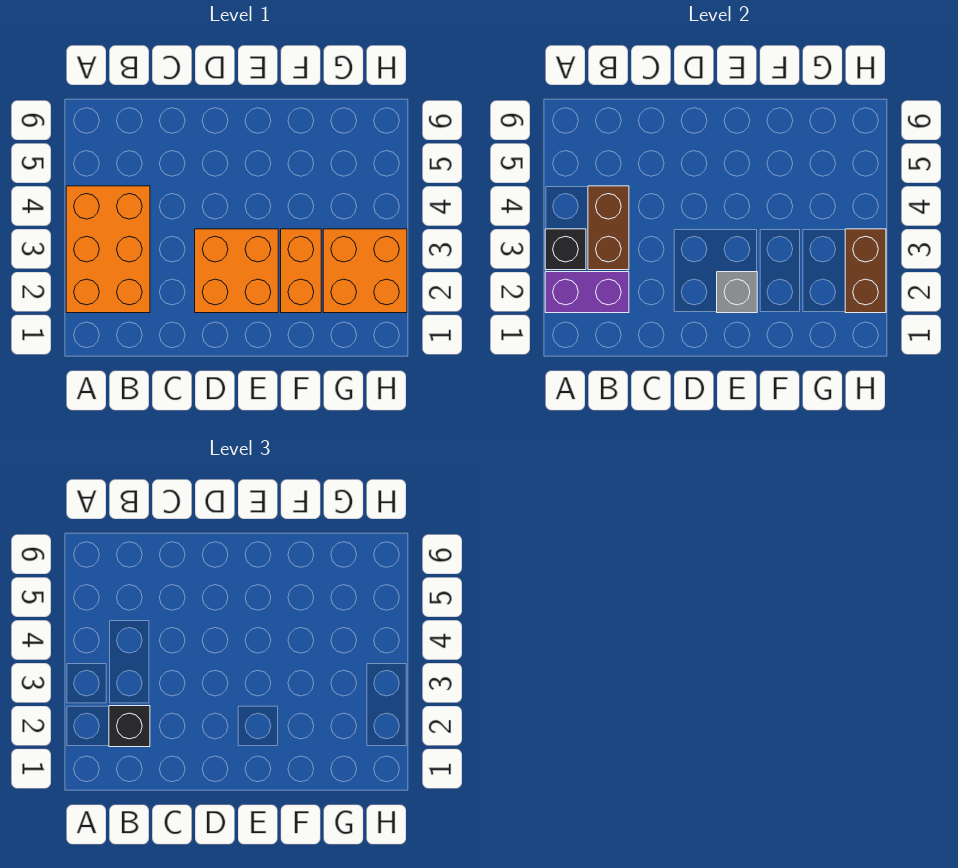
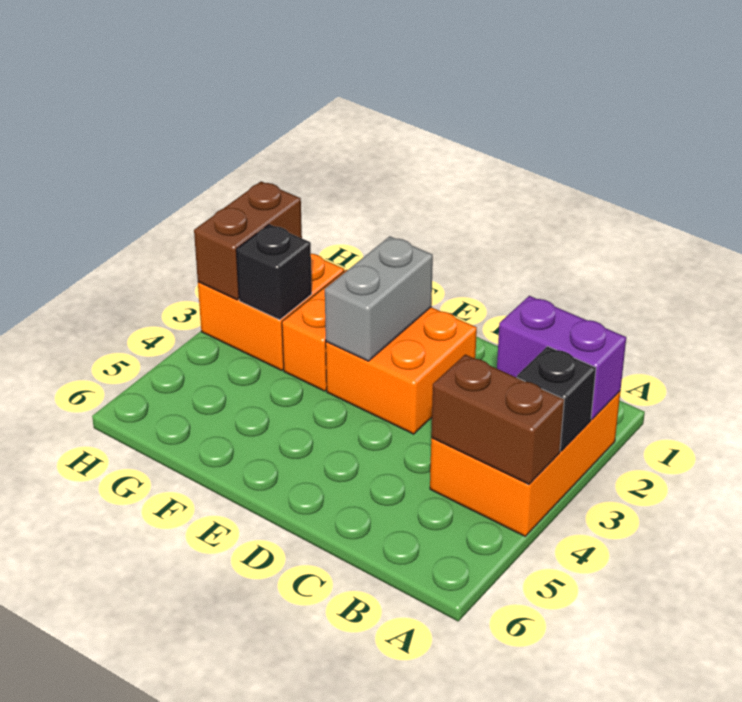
black brick B2 level 3 -> black brick G3 level 2
brown brick B3:B4 level 2 -> brown brick A4:B4 level 2
grey brick E2 level 2 -> grey brick E2:E3 level 2

